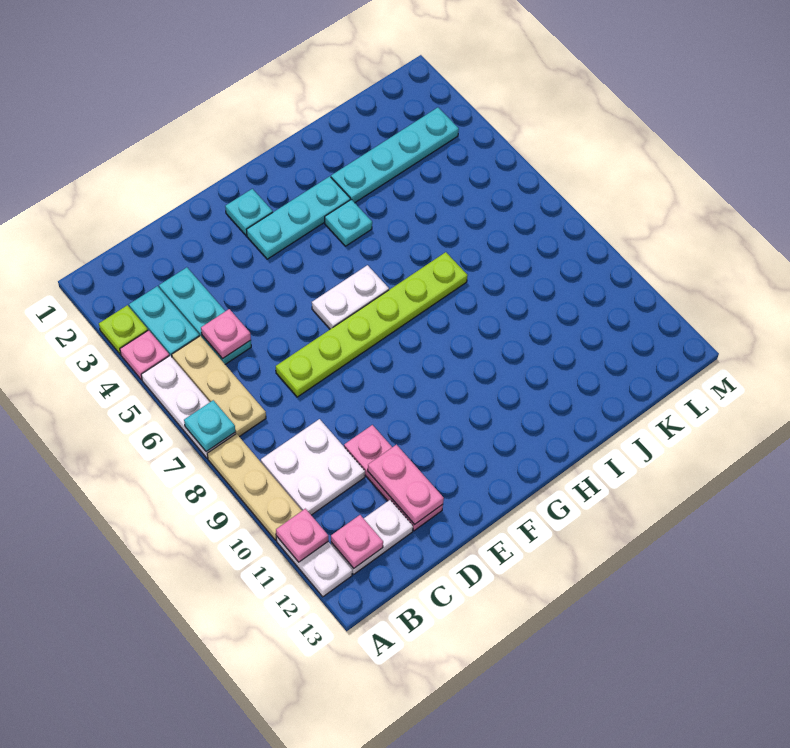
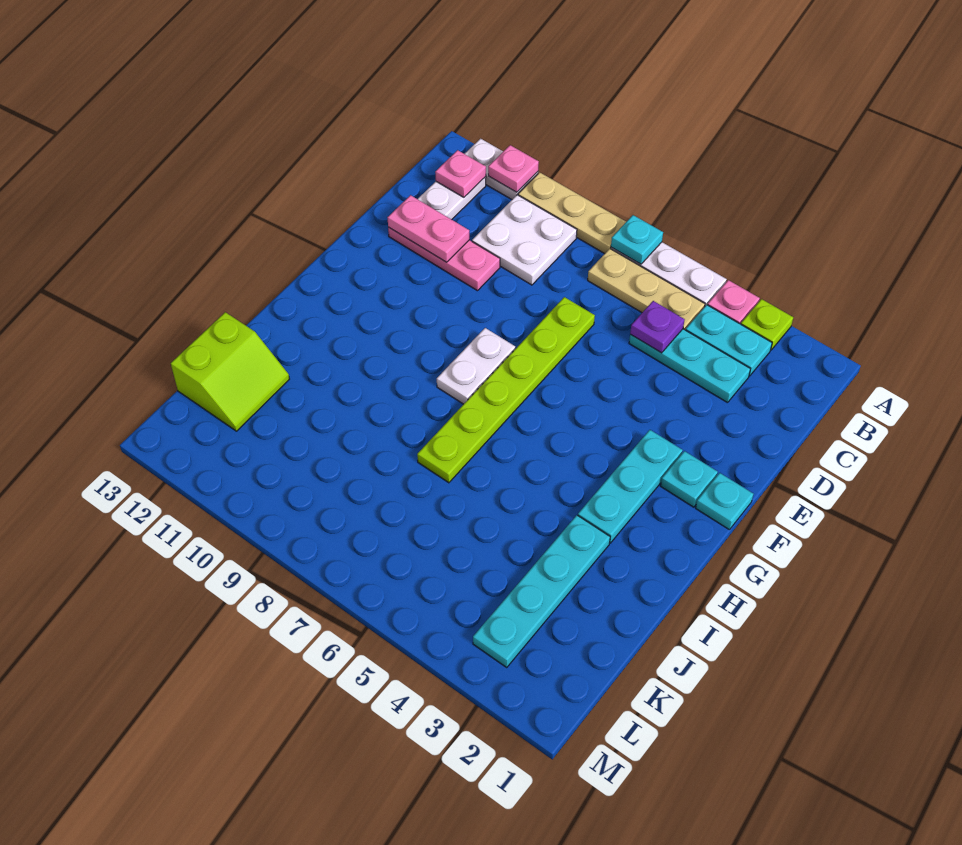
pink plate C5 level 2 -> purple plate C5 level 2
white plate F6:G6 level 1 -> white plate F8:G8 level 1
cyan plate H4 level 1 -> cyan plate F1 level 1
none -> lime slope J12:K13 level 1 top 13

